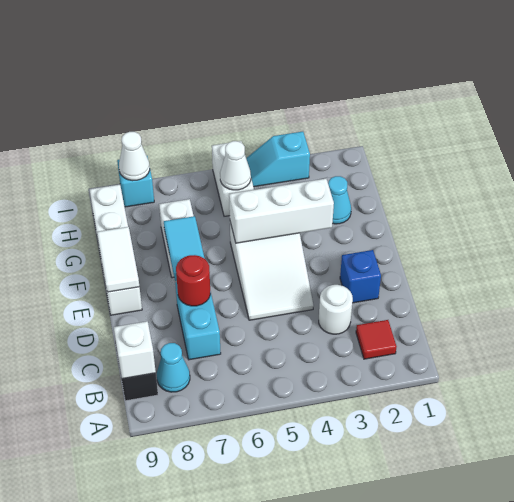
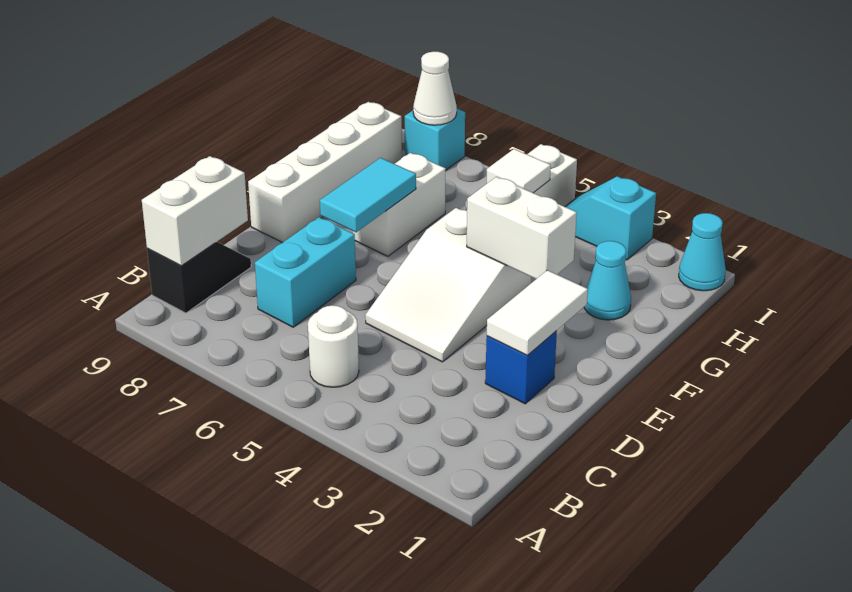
red tile B2 level 1 -> none
cyan cone B8 level 1 -> cyan cone I1 level 1
white brick B9 level 2 -> white brick B9:C9 level 2
white round brick C3 level 1 -> white round brick B5 level 1
red round brick D7 level 2 -> none
white tile E9:F9 level 2 -> white tile D2:E2 level 2
white brick F3:F5 level 2 -> white brick F3:F4 level 2
white cone H5 level 2 -> white tile H5 level 2

